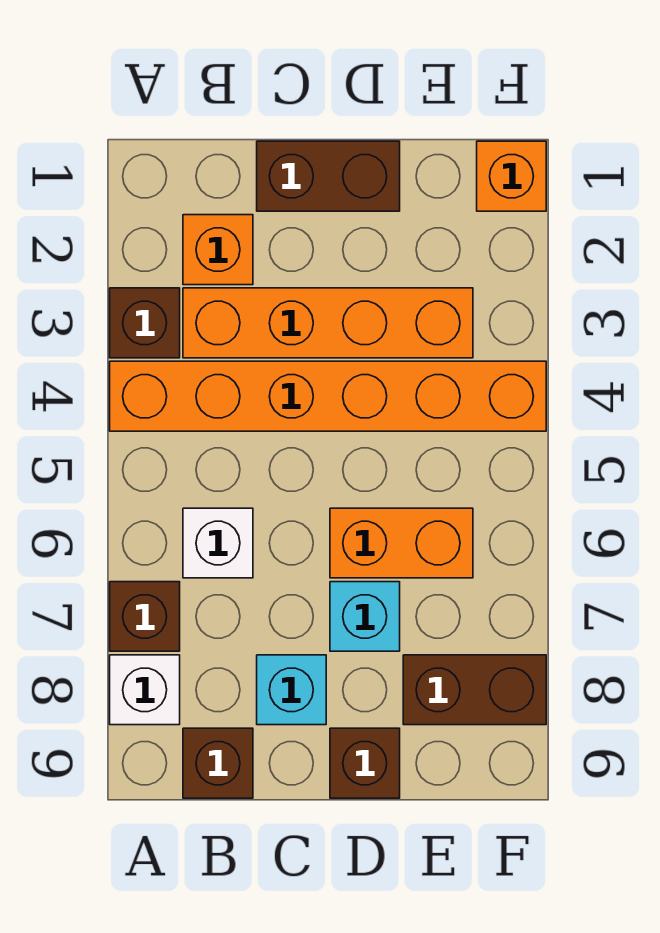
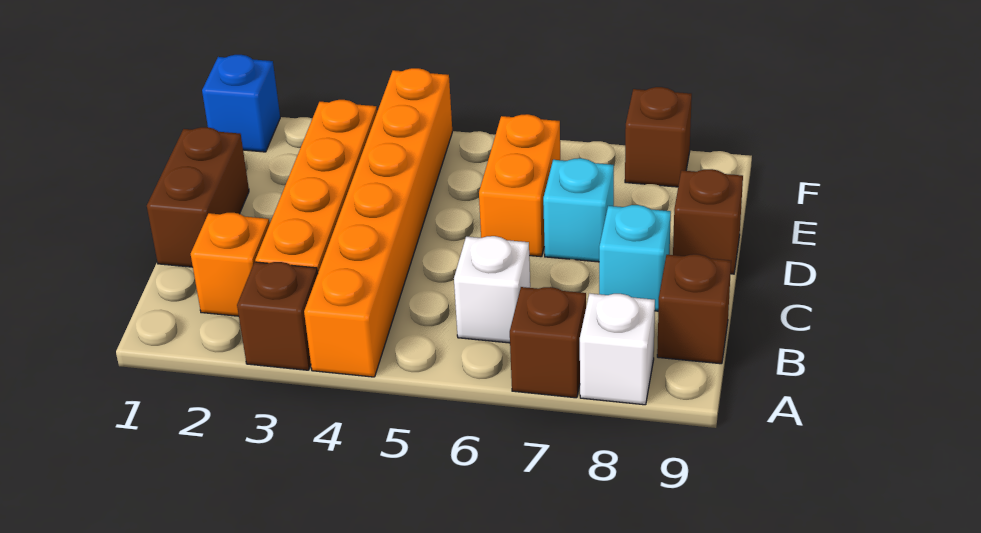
brown brick E8:F8 level 1 -> brown brick F8 level 1
orange brick F1 level 1 -> blue brick F1 level 1

